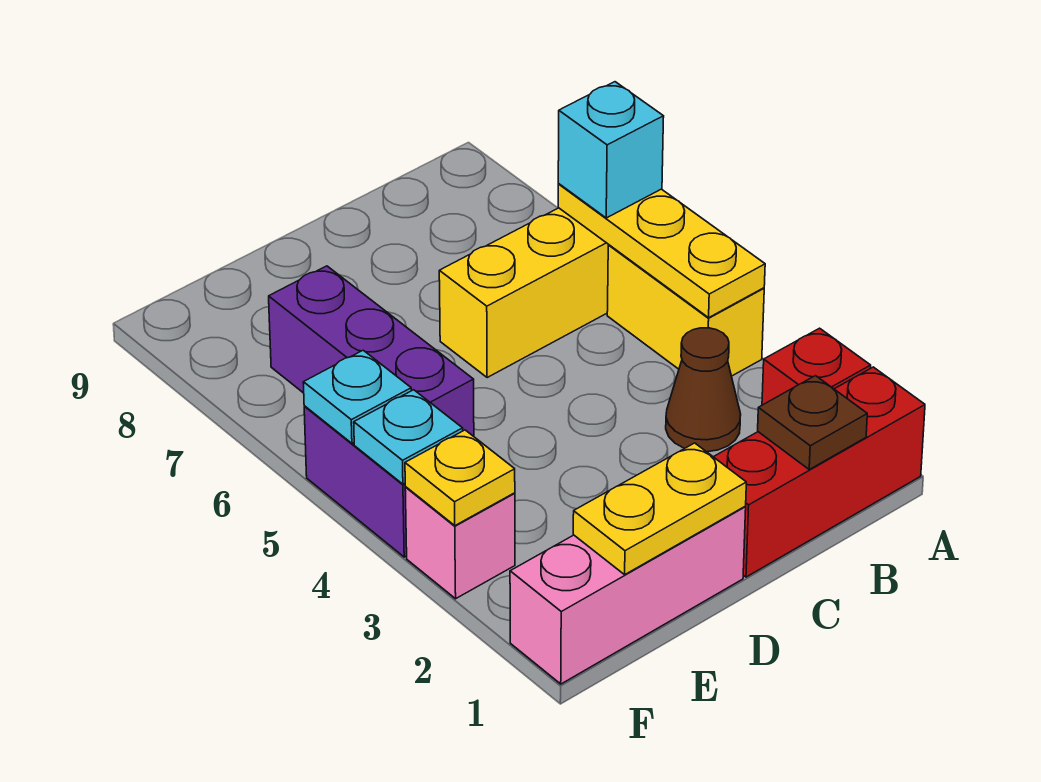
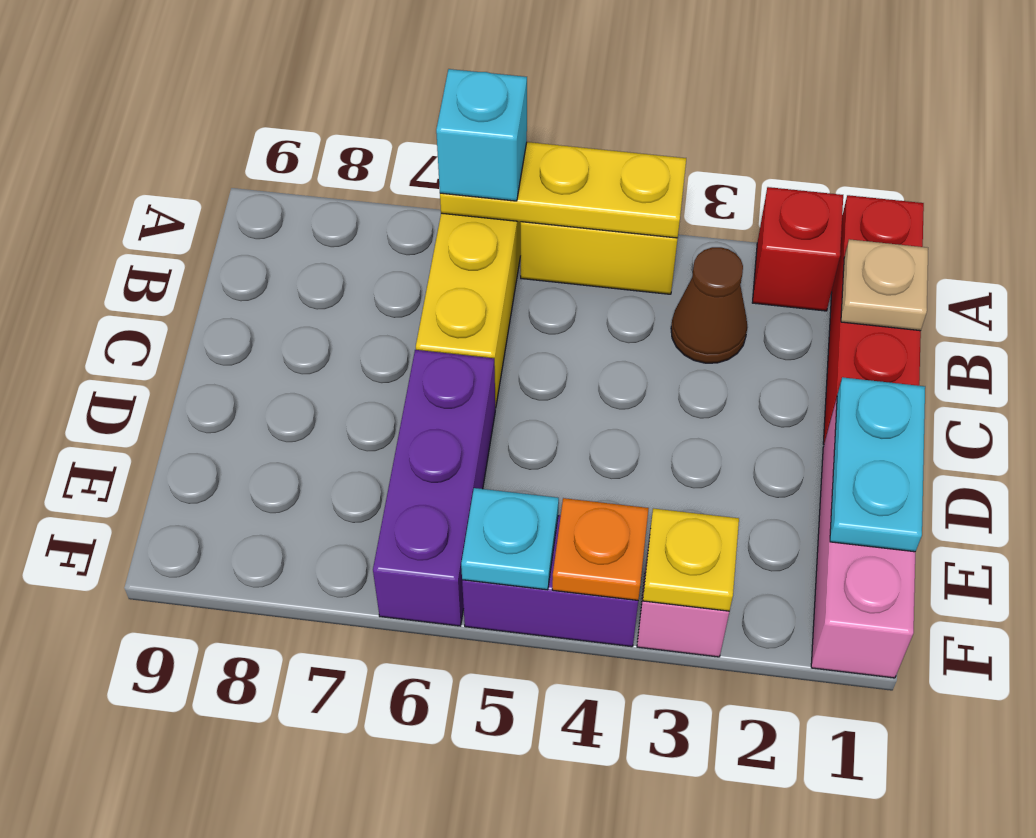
brown plate B1 level 2 -> tan plate B1 level 2
yellow plate D1:E1 level 2 -> cyan plate D1:E1 level 2
purple brick E5:E7 level 1 -> purple brick D6:F6 level 1
cyan plate F4 level 2 -> orange plate F4 level 2

